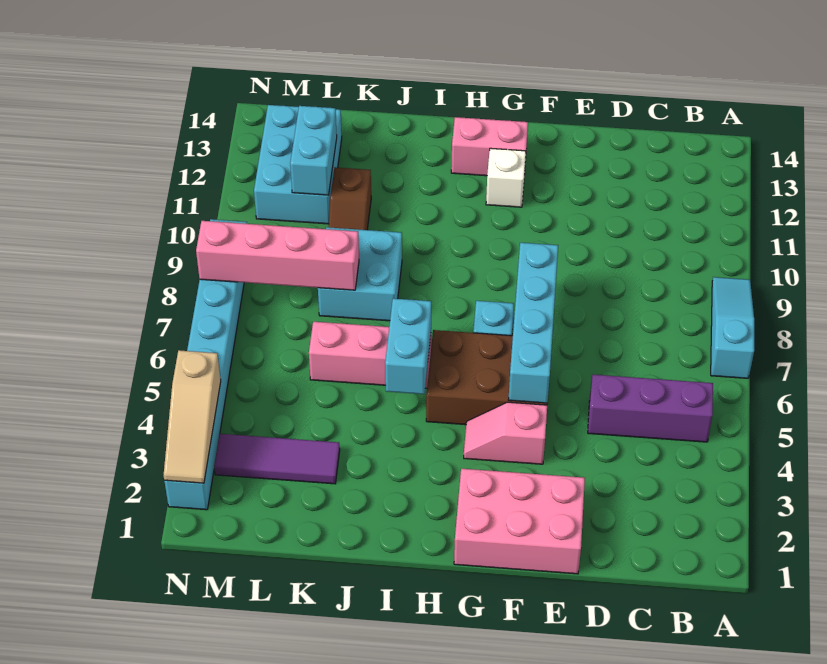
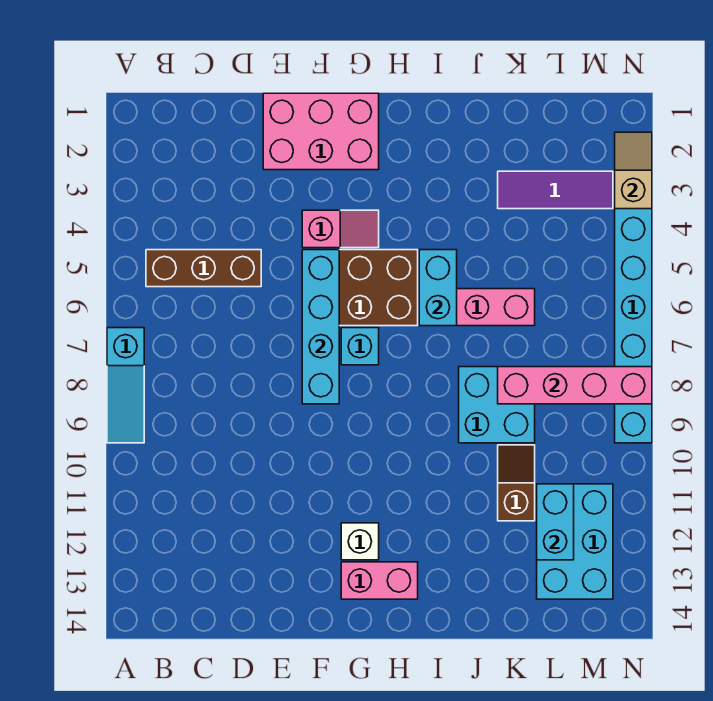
purple brick B5:D5 level 1 -> brown brick B5:D5 level 1
tan slope N2:N4 level 2 top 4 -> tan slope N2:N3 level 2 top 3

